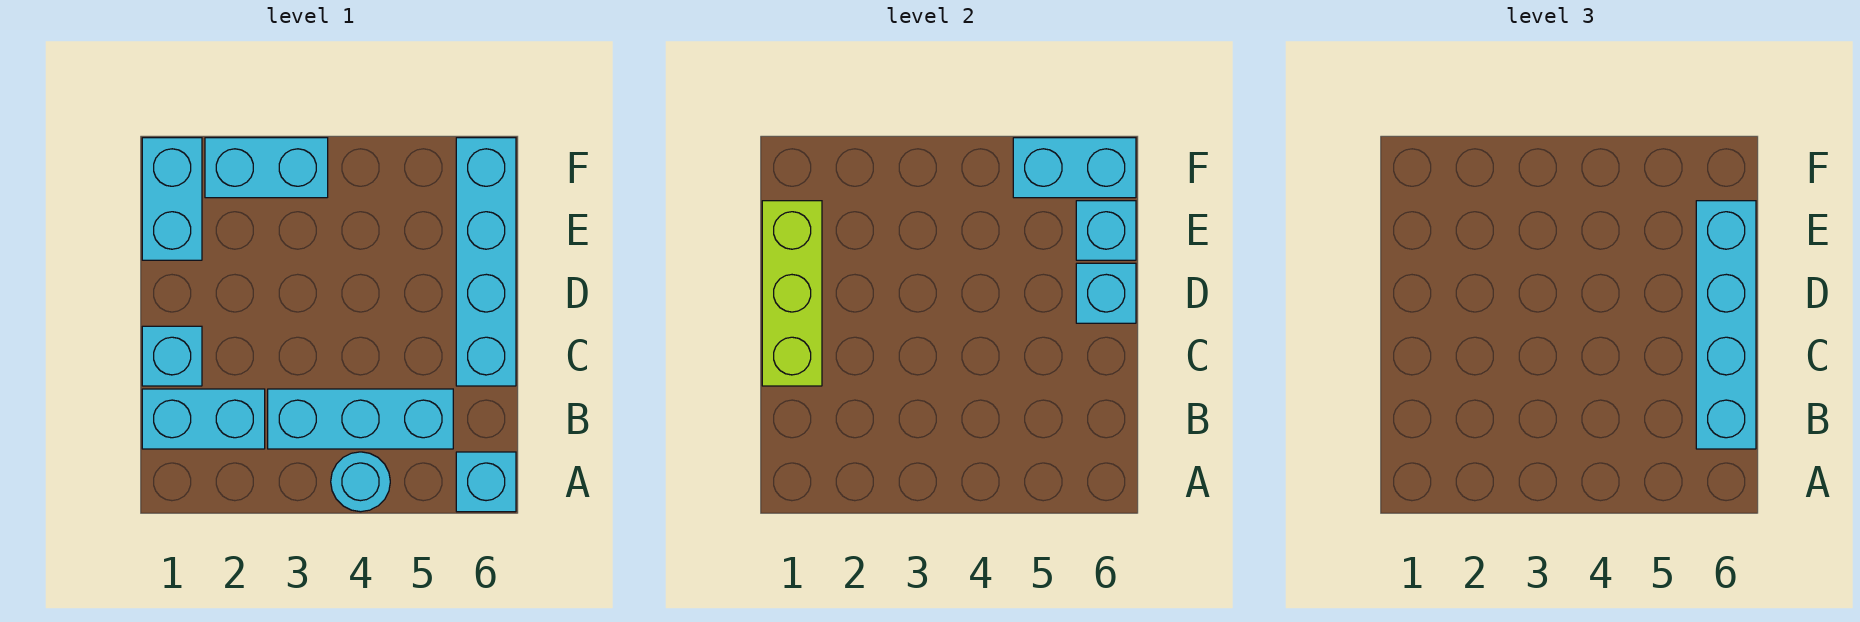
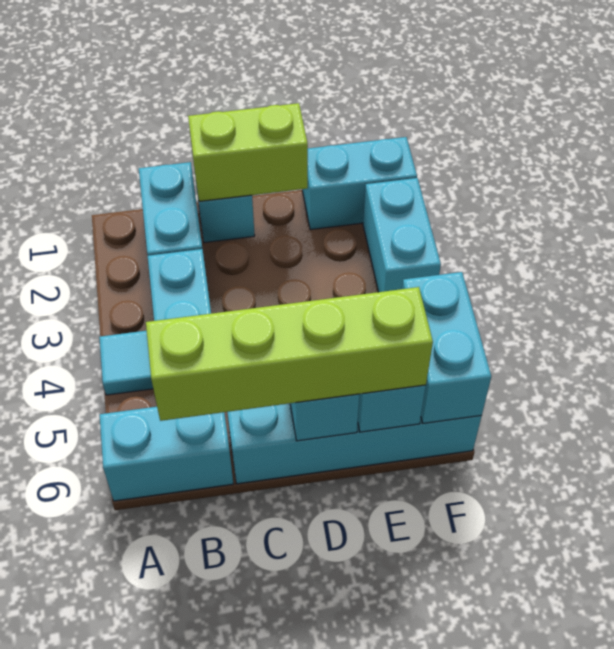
cyan round brick A4 level 1 -> cyan tile A4 level 1
cyan brick A6 level 1 -> cyan brick A6:B6 level 1
cyan brick B6:E6 level 3 -> lime brick B6:E6 level 3
lime brick C1:E1 level 2 -> lime brick C1:D1 level 2

